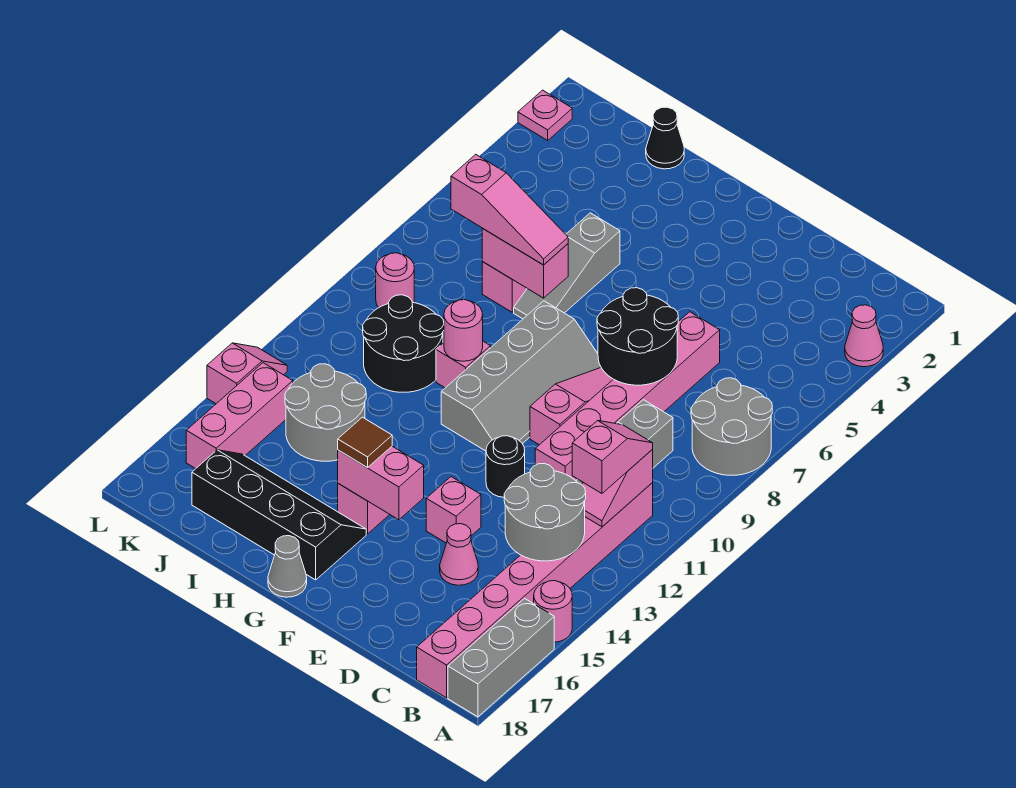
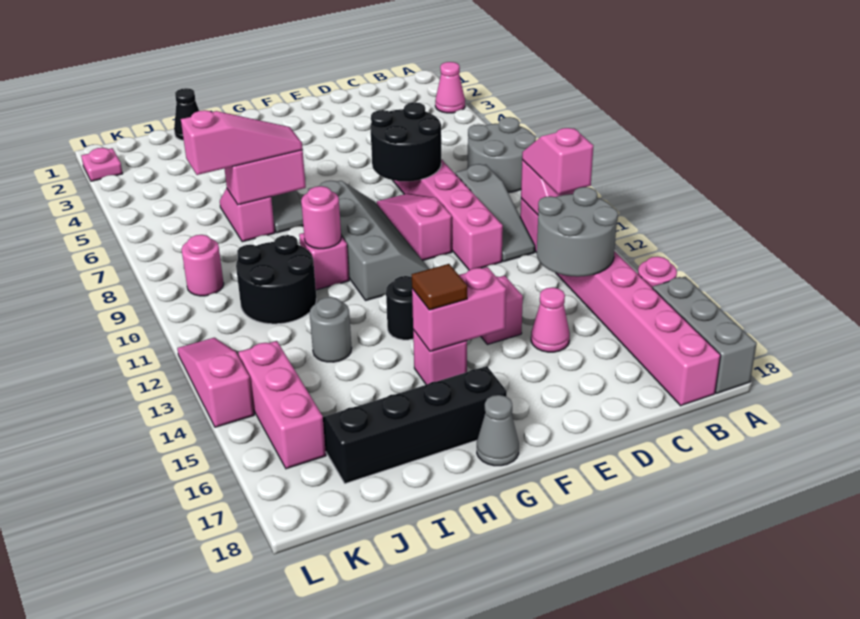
black round brick E12 level 1 -> black round brick G13 level 1
grey round brick I13:J14 level 1 -> grey round brick I13 level 1
pink slope L13:L14 level 1 top 14 -> pink slope L12:L14 level 1 top 14

